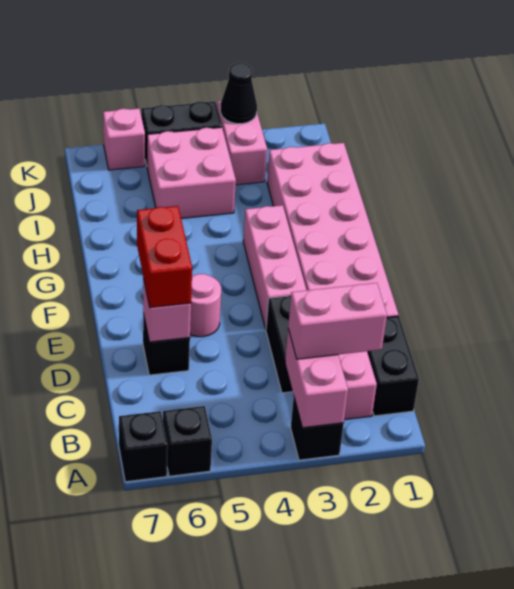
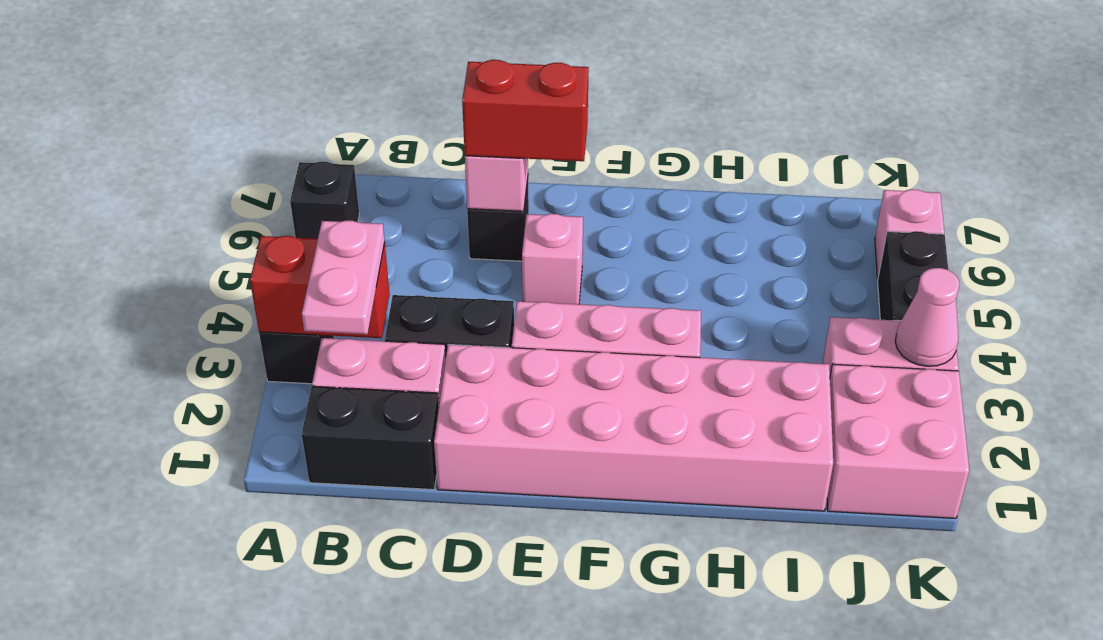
pink brick A3:B3 level 2 -> red brick A3:B3 level 2
black brick A7 level 1 -> none
pink brick B2:B3 level 3 -> pink plate B2:B3 level 3
pink round brick E5 level 1 -> pink brick E5 level 1
pink brick I4:J5 level 1 -> pink brick J1:K2 level 1
black cone K3 level 2 -> pink cone K3 level 2

